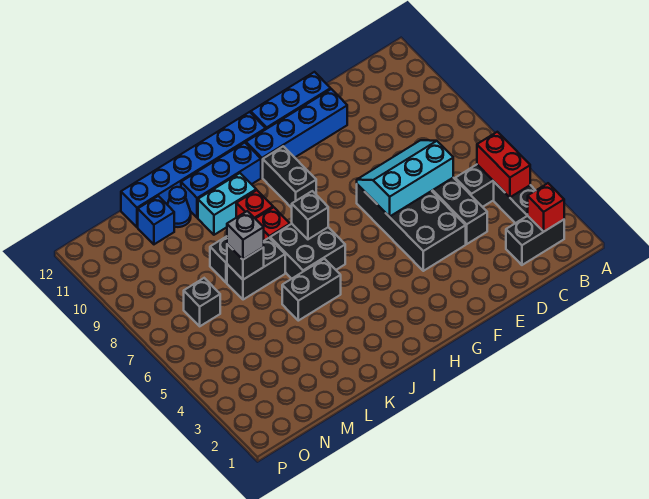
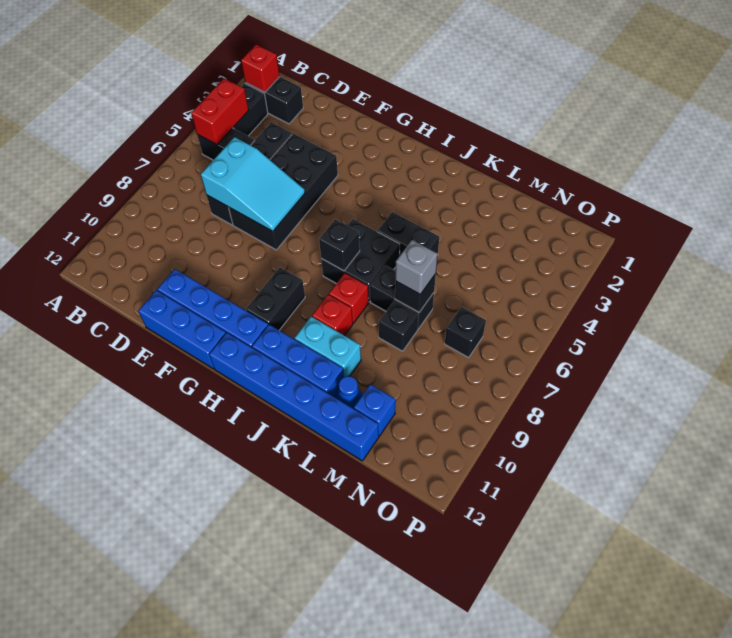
cyan slope D6:F7 level 2 top 6 -> cyan slope D6:F7 level 2 top D

